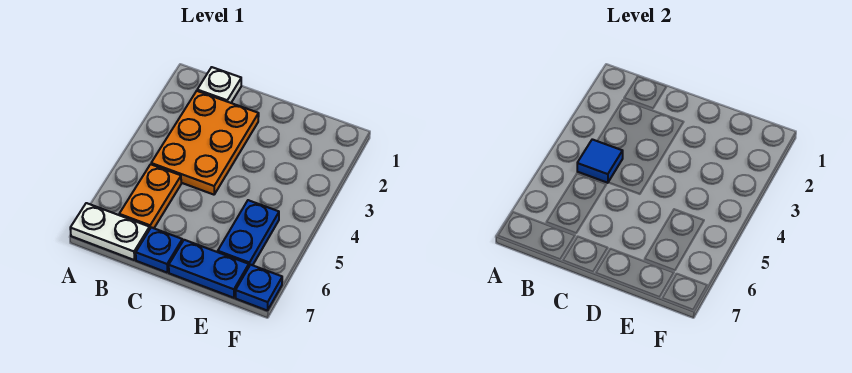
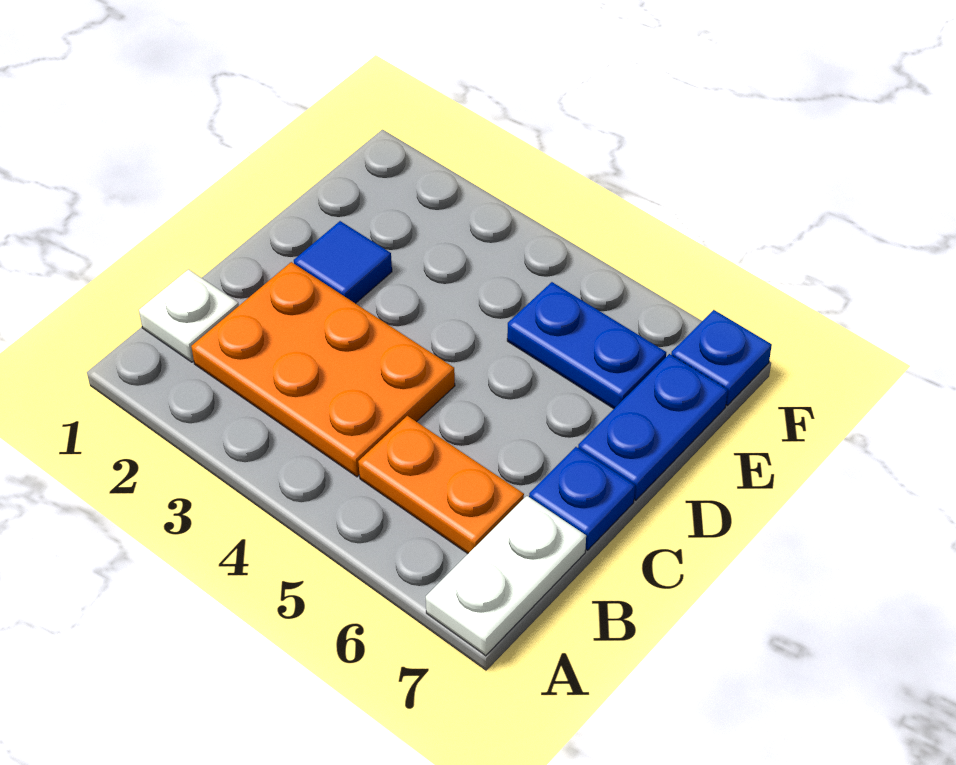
blue tile B4 level 2 -> blue tile D2 level 1

